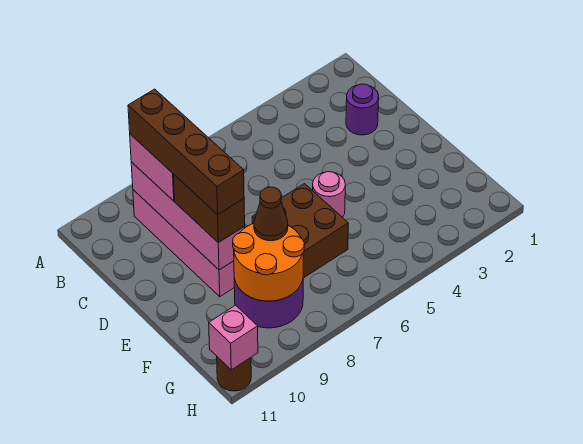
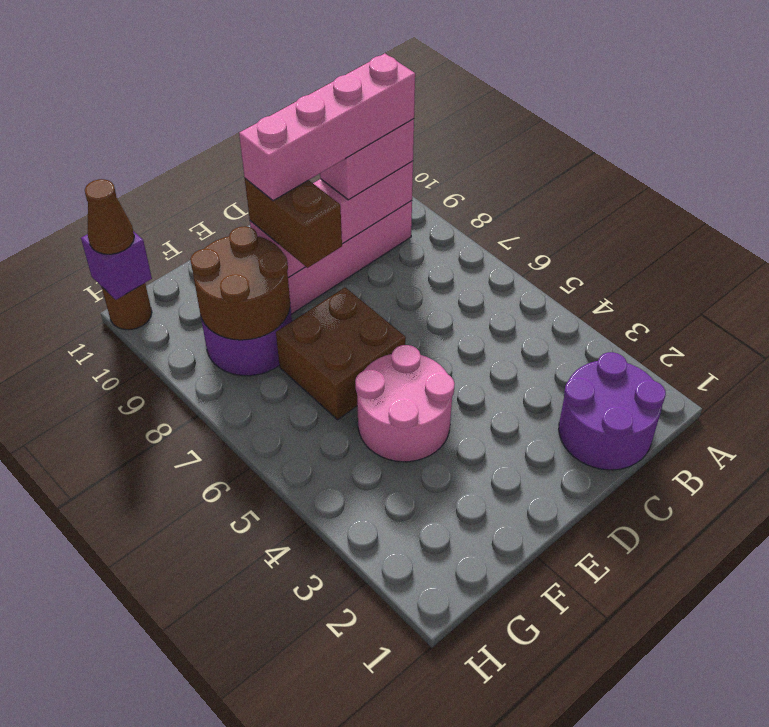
brown brick B9:E9 level 4 -> pink brick B9:E9 level 4
purple round brick C2 level 1 -> purple round brick B1:C2 level 1
brown brick D9:E9 level 3 -> brown brick E8:E9 level 3
pink round brick E5 level 1 -> pink round brick E4:F5 level 1
orange round brick F8:G9 level 2 -> brown round brick F8:G9 level 2
brown cone F8 level 3 -> brown cone H11 level 3
pink brick H11 level 2 -> purple brick H11 level 2

